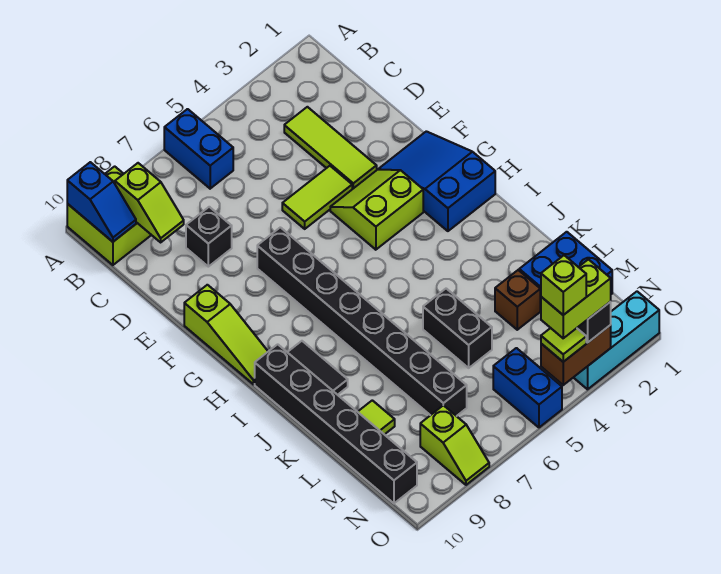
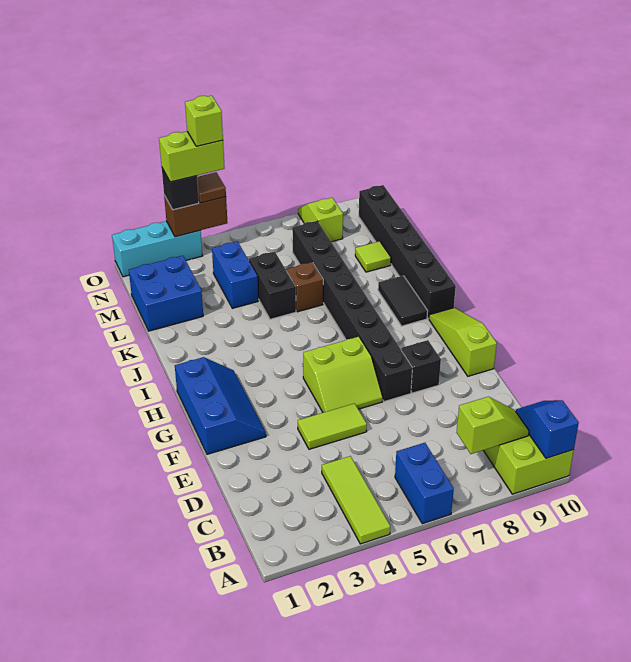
lime slope B9:C9 level 2 top B -> lime slope B8:B9 level 2 top 8
lime tile C3:E3 level 1 -> lime tile A4:C4 level 1
black brick D8 level 1 -> black brick F8 level 1
blue slope F1:H2 level 1 top H -> blue slope F1:H2 level 1 top 1
lime slope F3:G4 level 1 top G -> lime slope F5:G6 level 1 top G
brown brick L3 level 1 -> brown brick K6 level 1
blue brick N5:O5 level 1 -> blue brick L4:M4 level 1
lime tile O4 level 3 -> brown tile O4 level 3

